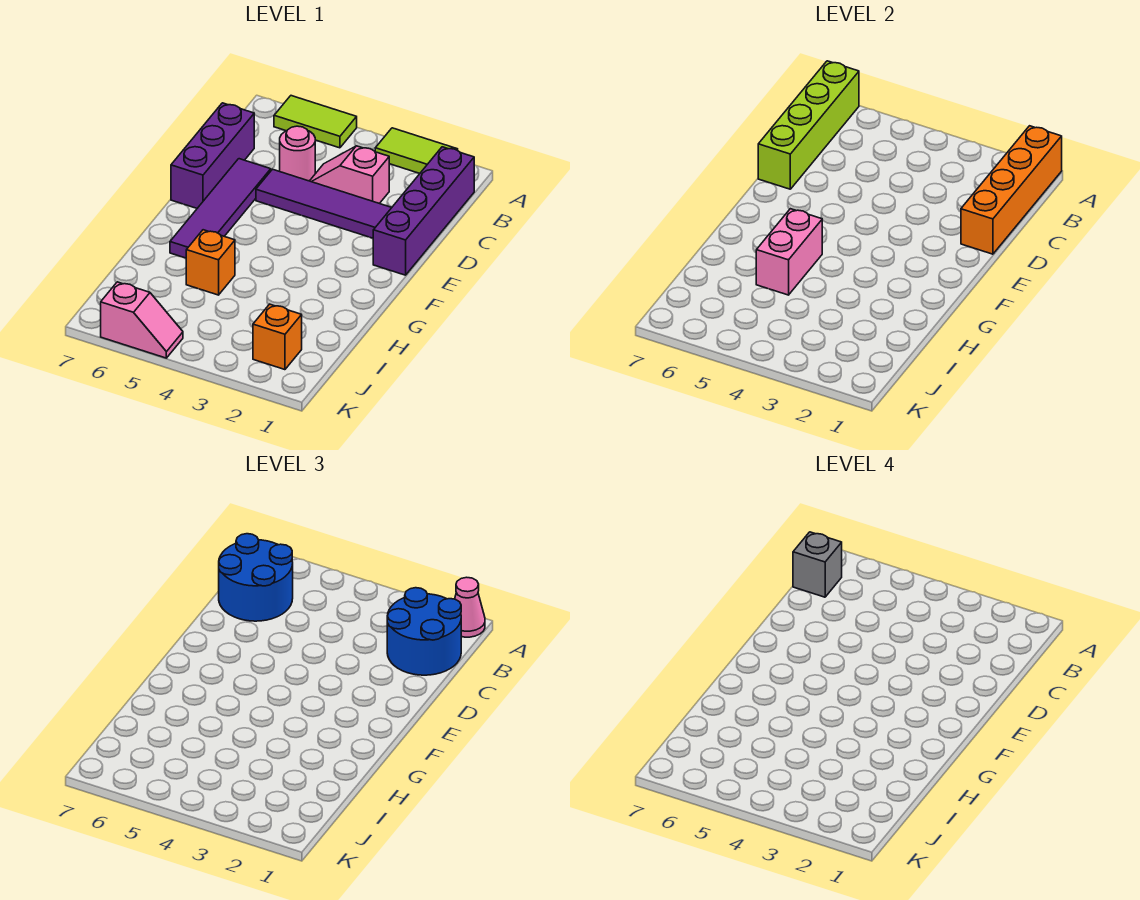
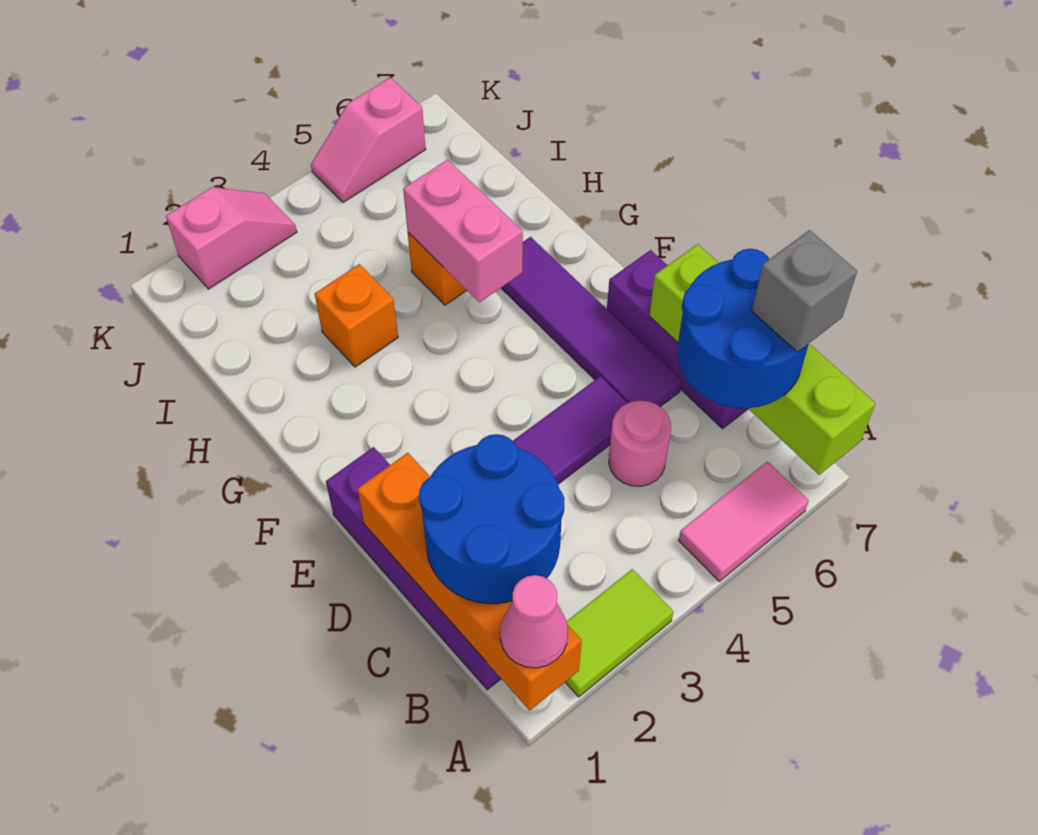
lime tile A5:A6 level 1 -> pink tile A5:A6 level 1
pink slope C3:C4 level 1 top 3 -> pink slope K2:K3 level 1 top 2
orange brick J2 level 1 -> orange brick H3 level 1

